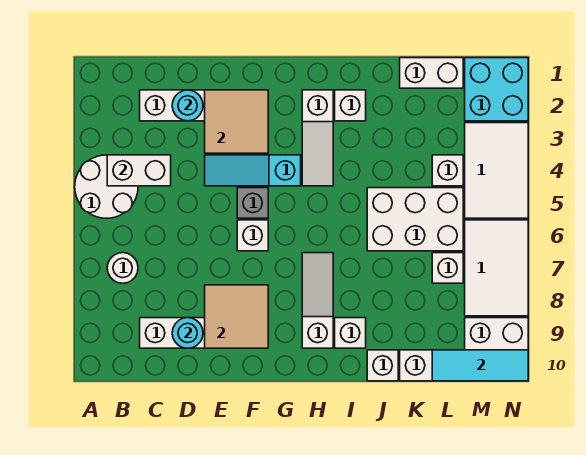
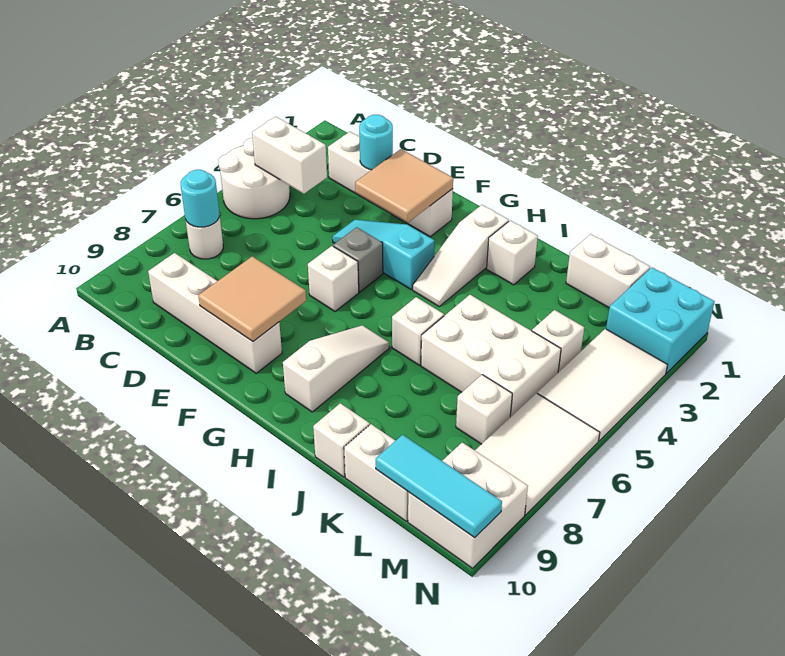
cyan round brick D9 level 2 -> cyan round brick B7 level 2
white brick I9 level 1 -> white brick I6 level 1

